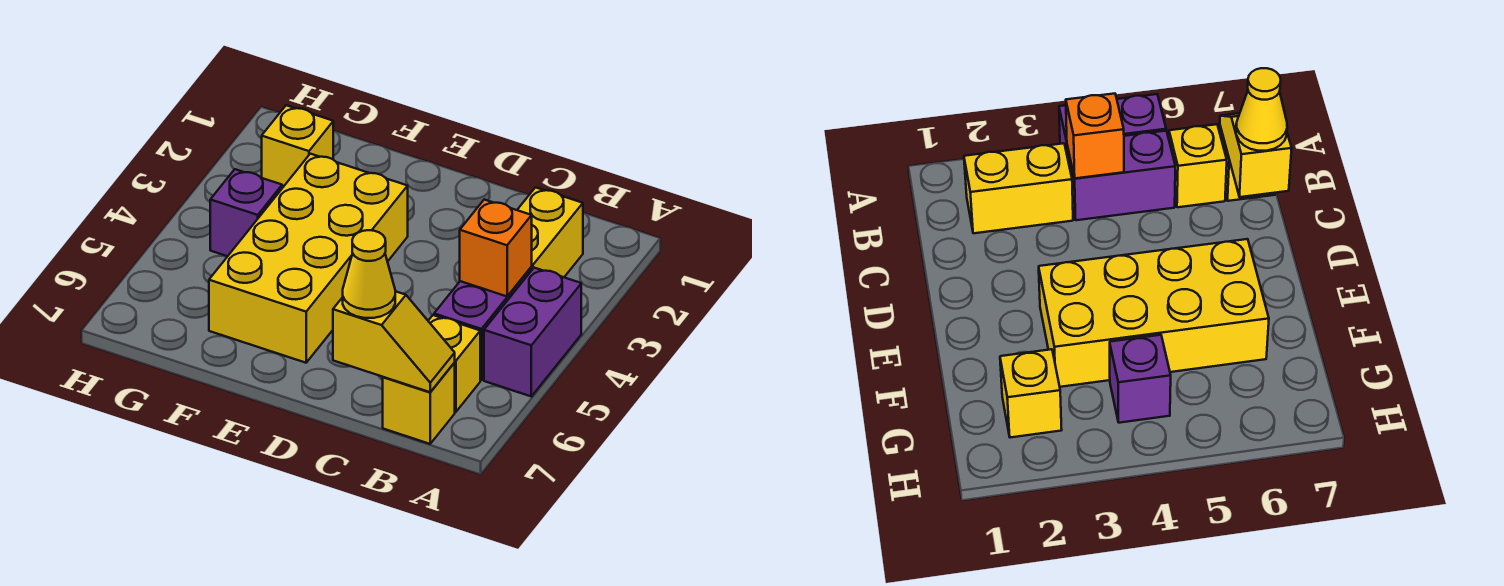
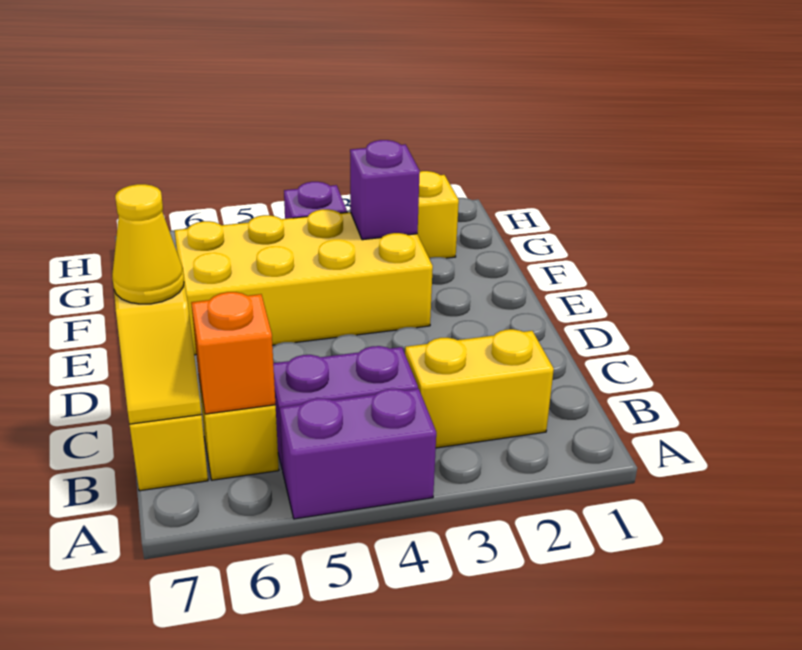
orange brick B4 level 2 -> orange brick B6 level 2
none -> purple brick F3 level 2

